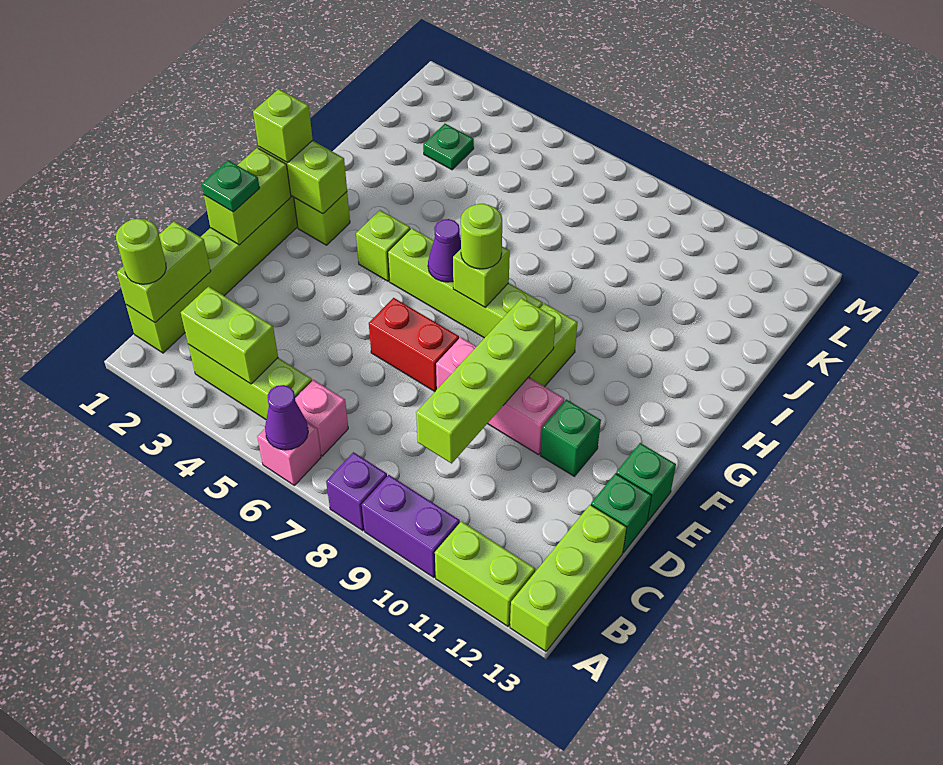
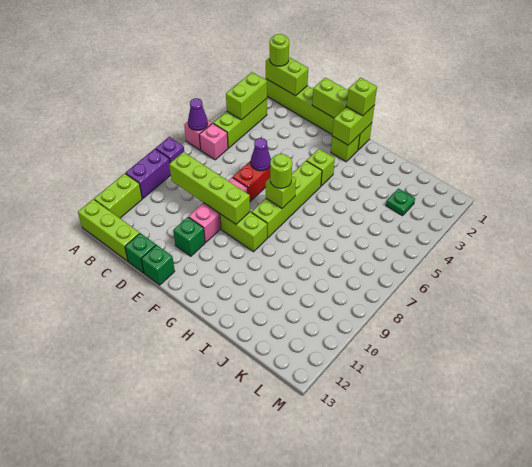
green plate E1 level 3 -> none
purple cone G6 level 2 -> purple cone E6 level 2

